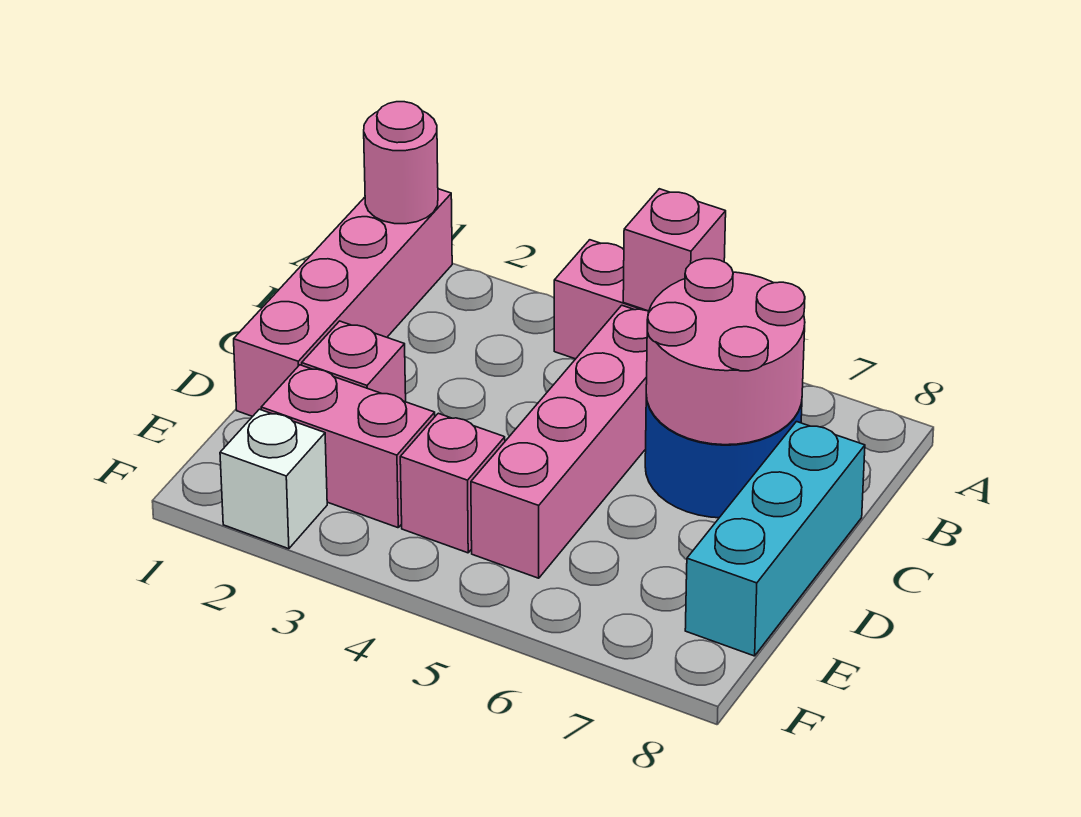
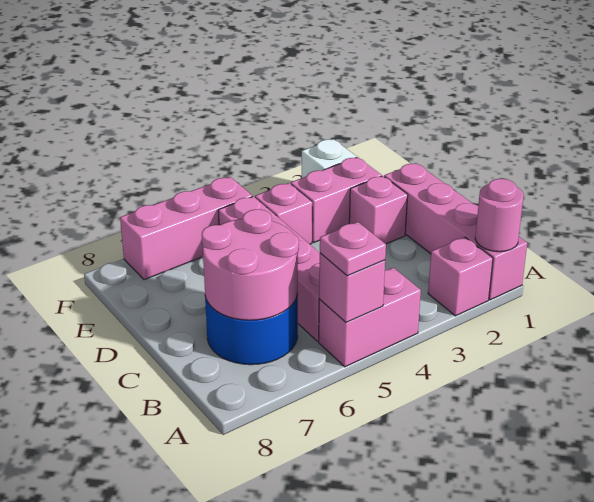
none -> pink brick A2 level 1
none -> pink plate A5 level 3
cyan brick C8:E8 level 1 -> none
none -> pink brick F5:F7 level 1

